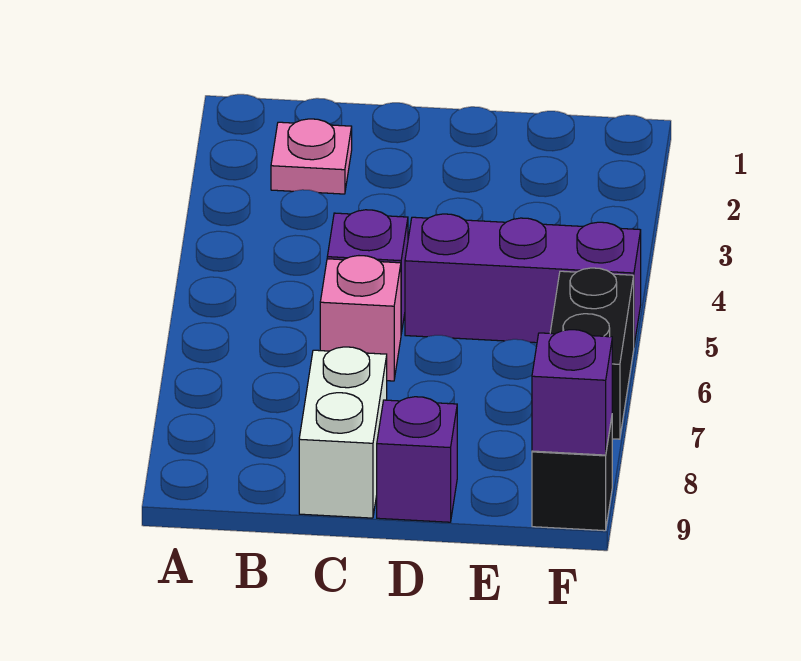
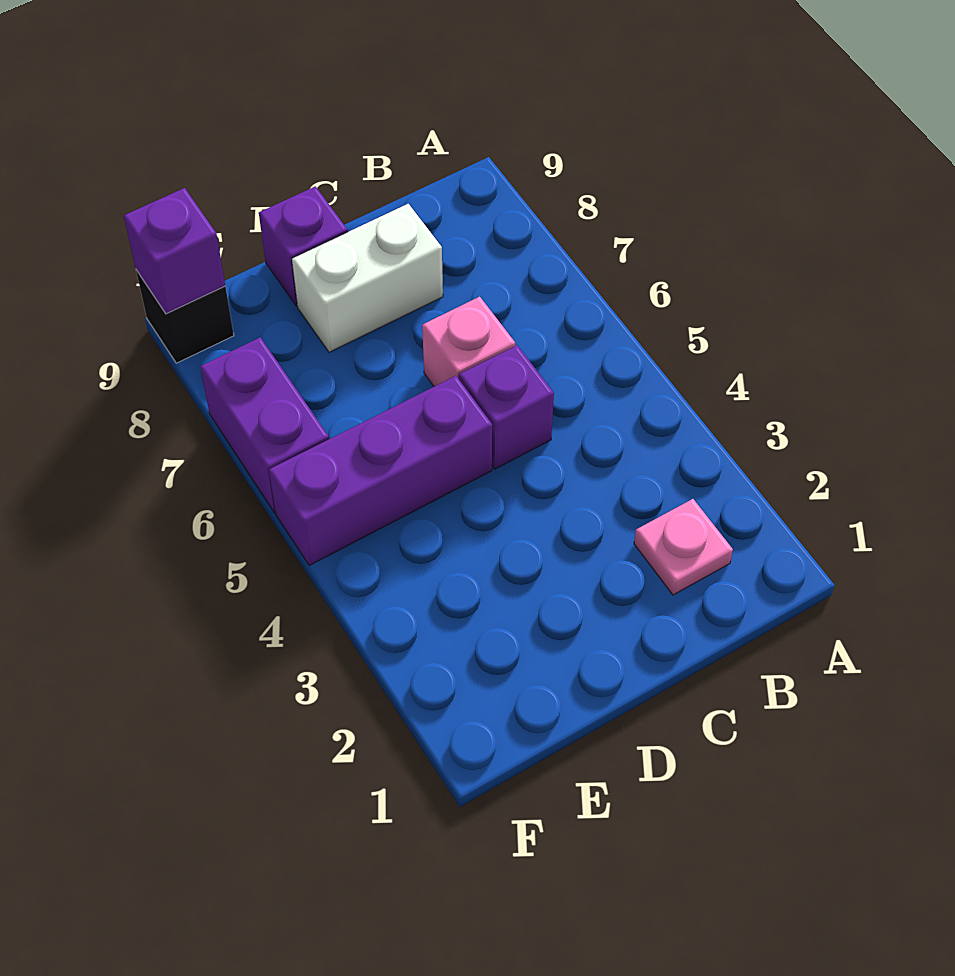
white brick C8:C9 level 1 -> white brick C8:D8 level 1
black brick F6:F7 level 1 -> purple brick F6:F7 level 1

